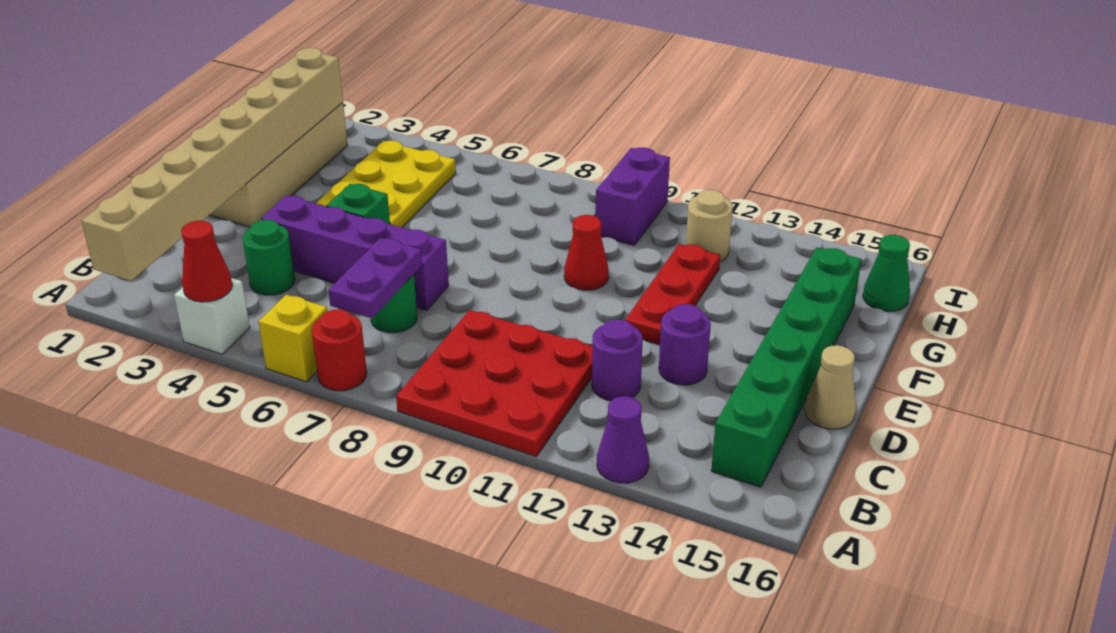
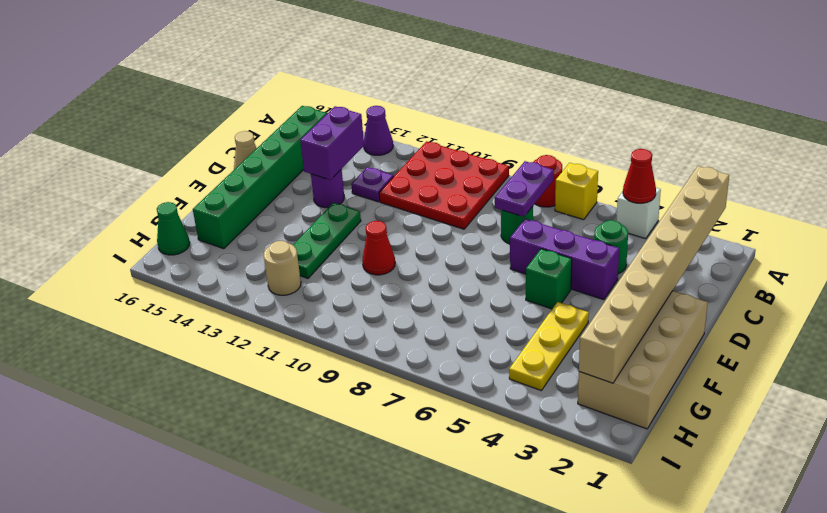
purple round brick C12 level 1 -> purple plate C12 level 1
purple brick D4:D7 level 1 -> purple brick D4:D6 level 1
red plate E12:G12 level 1 -> green plate E12:G12 level 1
yellow plate F4:H5 level 1 -> yellow plate F4:H4 level 1
purple brick H10:I10 level 1 -> purple brick C13:D13 level 2

